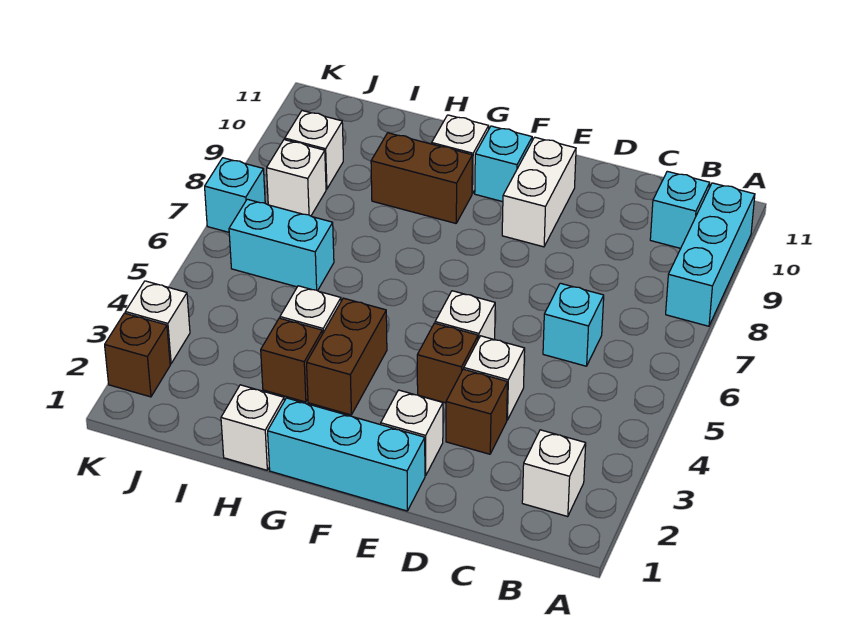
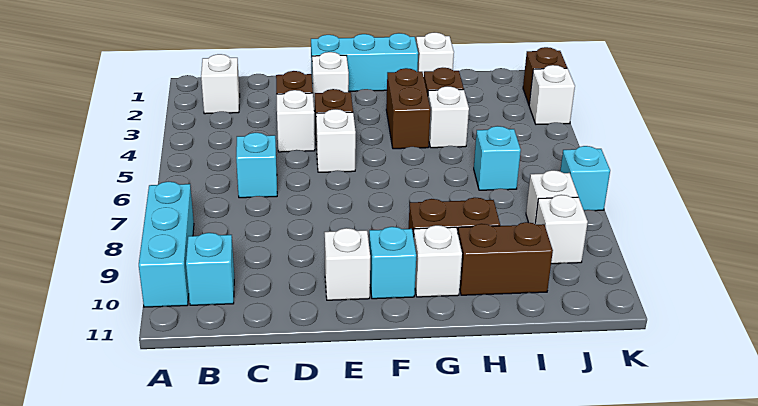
white brick E9:E10 level 1 -> white brick E10 level 1
none -> brown brick H10:I10 level 1
cyan brick I6:J6 level 1 -> cyan brick I6 level 1

